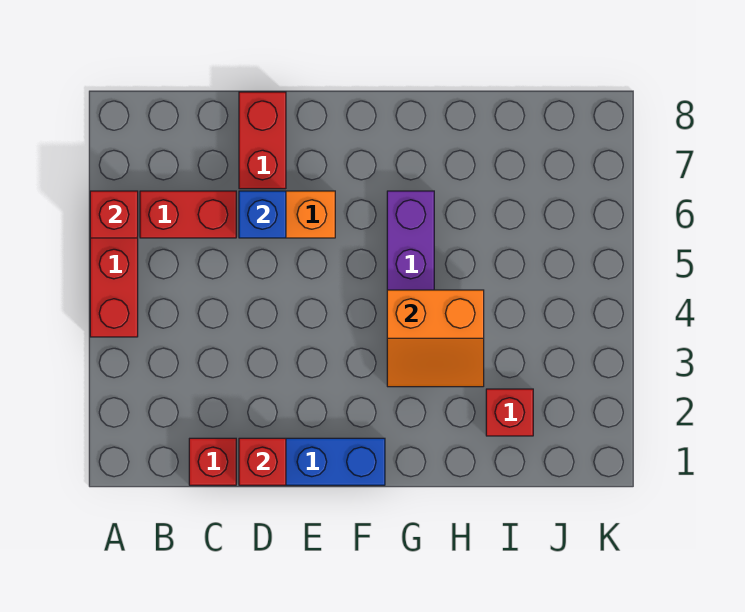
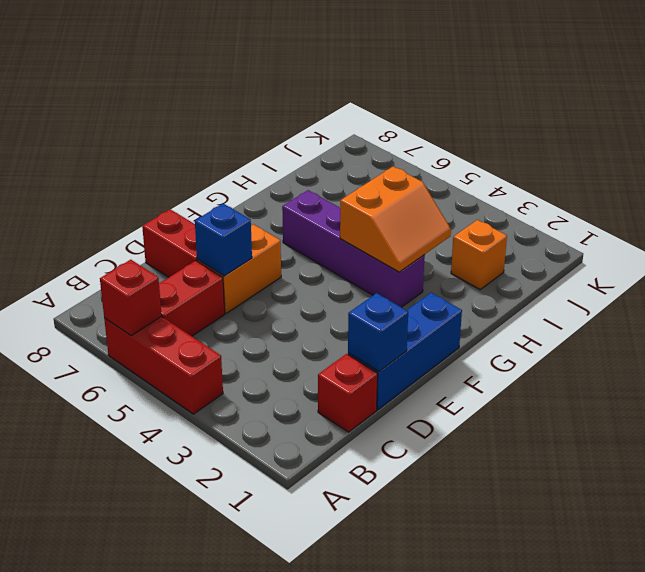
red brick D1 level 2 -> blue brick D1 level 2
red brick I2 level 1 -> orange brick I2 level 1

